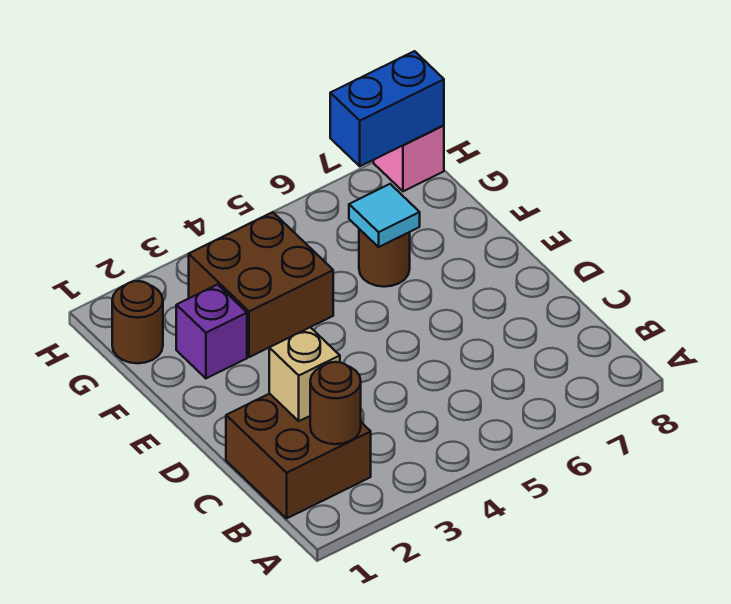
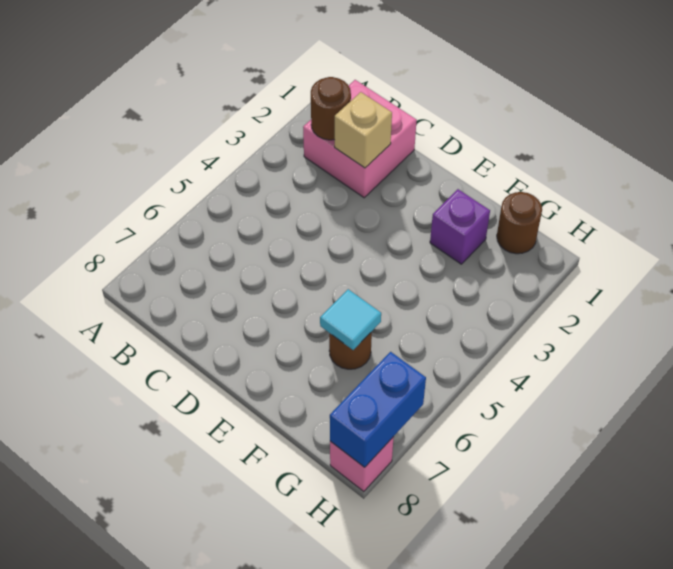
brown brick B1:C2 level 1 -> pink brick B1:C2 level 1
brown brick F3:G4 level 1 -> none

